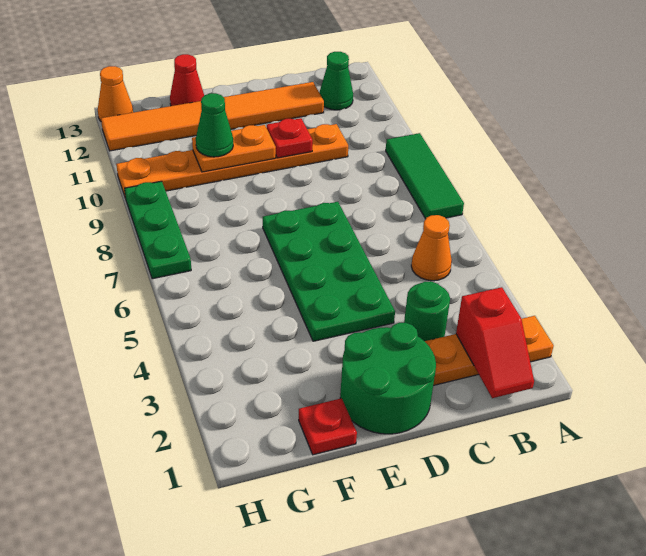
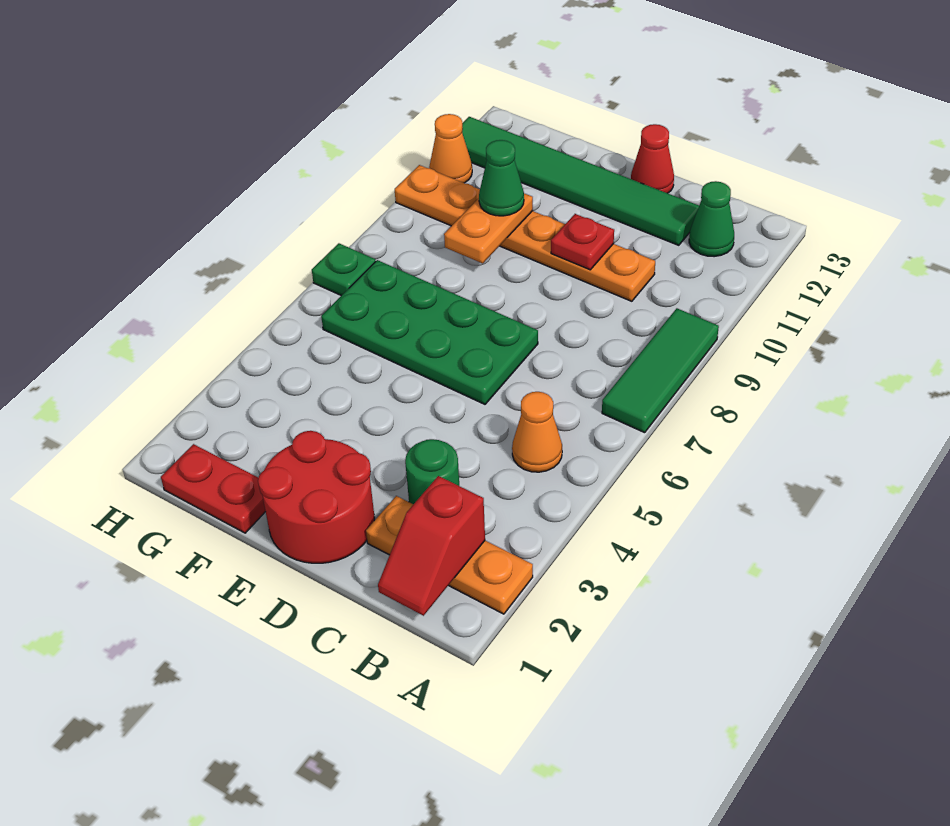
orange tile C12:H12 level 1 -> green tile C12:H12 level 1
green round brick D1:E2 level 1 -> red round brick D1:E2 level 1
green plate D4:E7 level 1 -> green plate D6:G7 level 1
orange plate E10:F10 level 2 -> orange plate F9:F10 level 2
red plate F1 level 1 -> red plate F1:G1 level 1
red cone F13 level 1 -> red cone D13 level 1
green plate H7:H9 level 1 -> green plate H7 level 1
orange cone H13 level 1 -> orange cone H11 level 1

